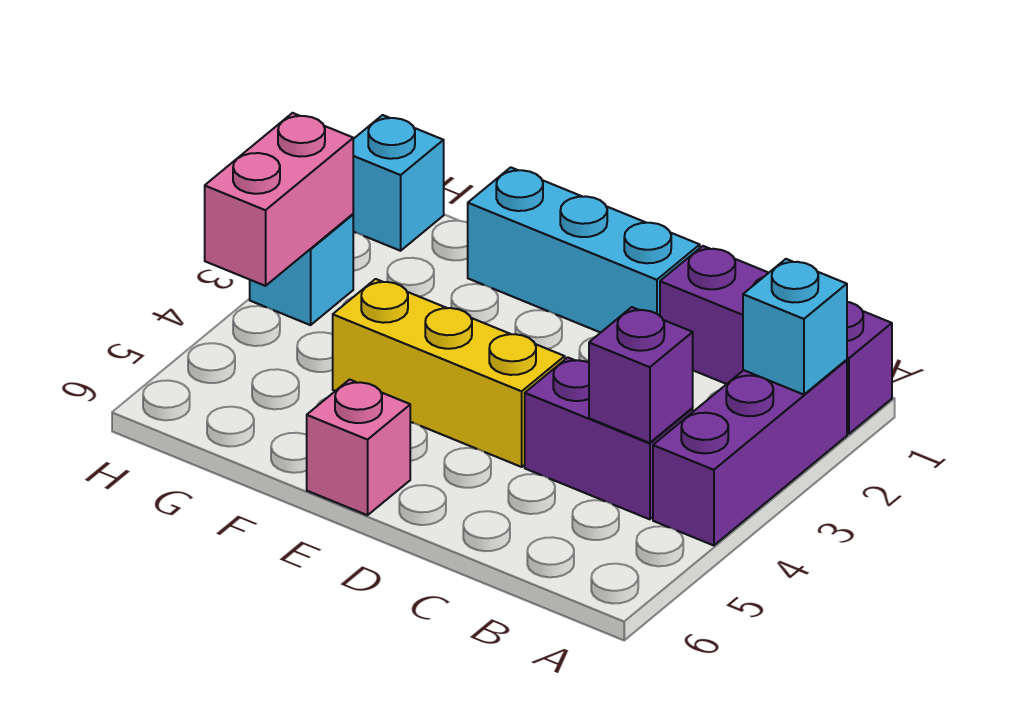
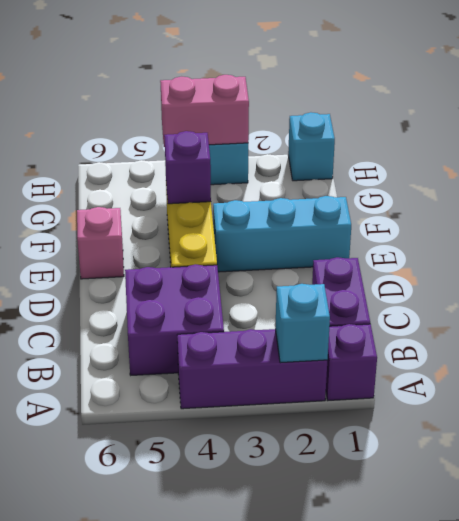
purple brick B4:C4 level 1 -> purple brick B4:C5 level 1
purple brick B4 level 2 -> purple brick F4 level 2
cyan brick D1:F1 level 1 -> cyan brick E1:E3 level 1

